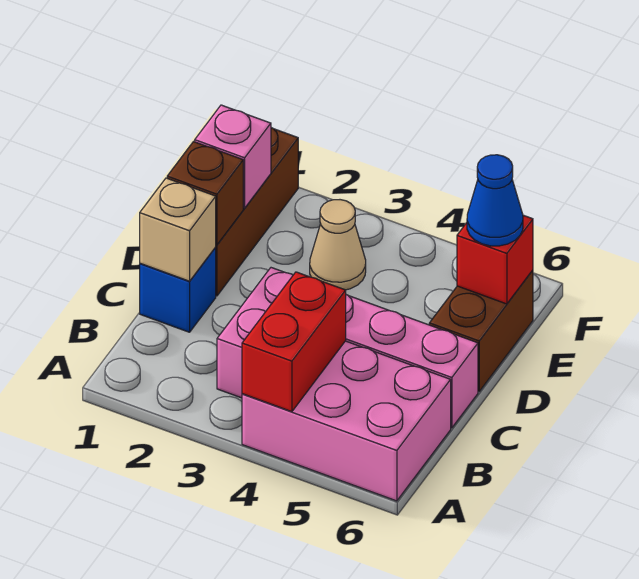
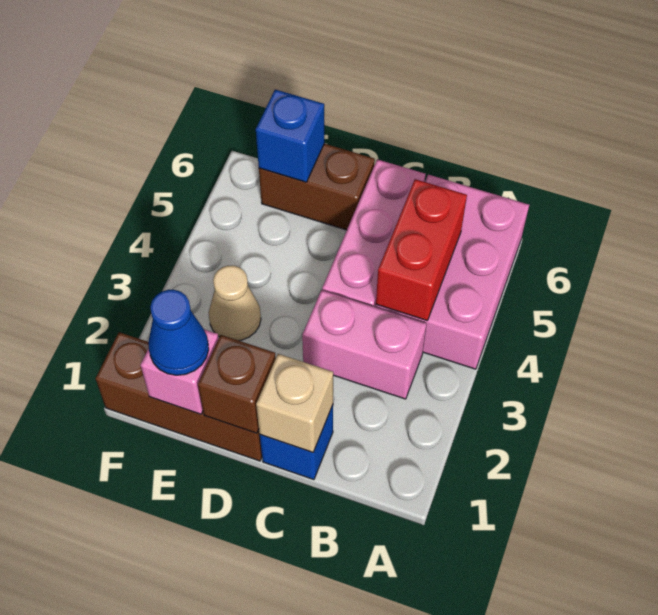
red brick A4:B4 level 2 -> red brick B4:B5 level 2
red brick E6 level 2 -> blue brick E6 level 2
blue cone E6 level 3 -> blue cone E1 level 3

